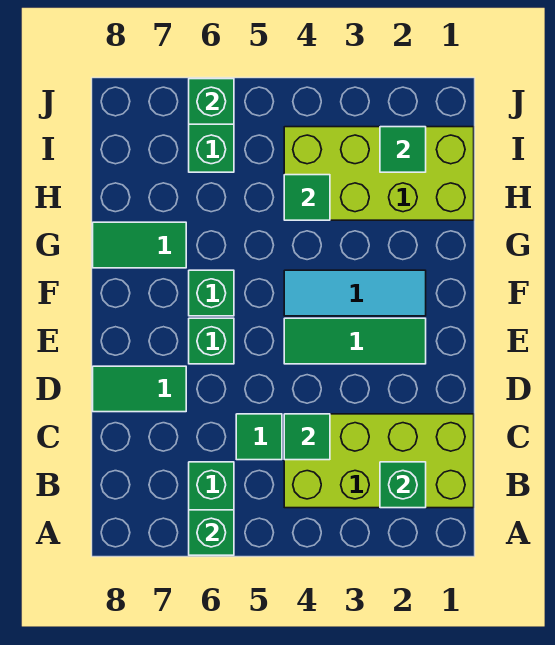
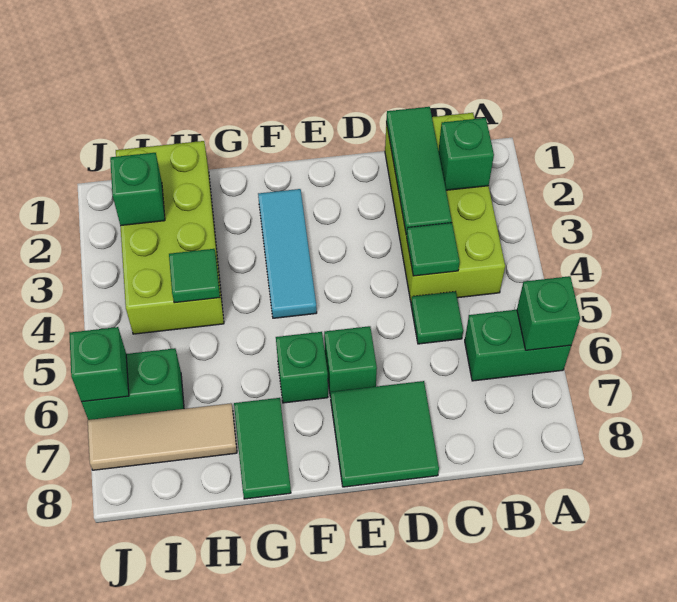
green tile D7:D8 level 1 -> green tile D7:E8 level 1
green tile E2:E4 level 1 -> green tile C1:C3 level 2
none -> tan tile H7:J7 level 1
green tile I2 level 2 -> green brick I2 level 2

